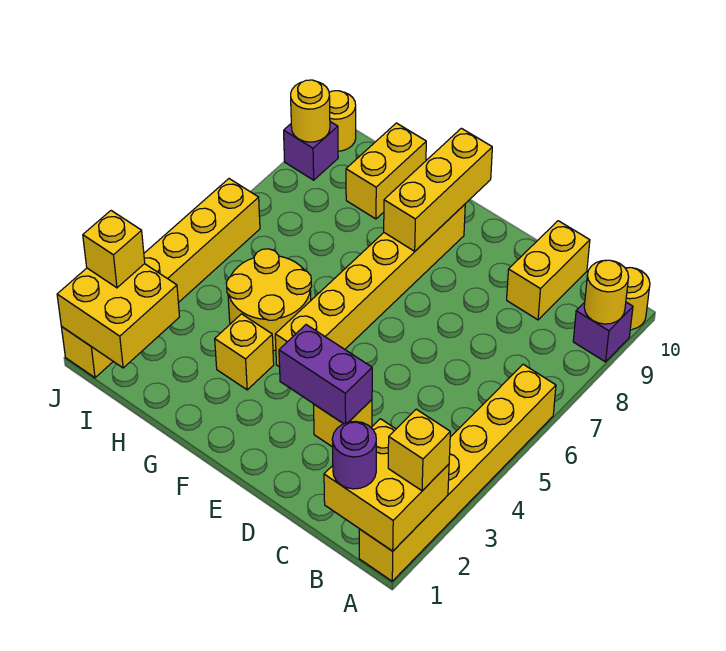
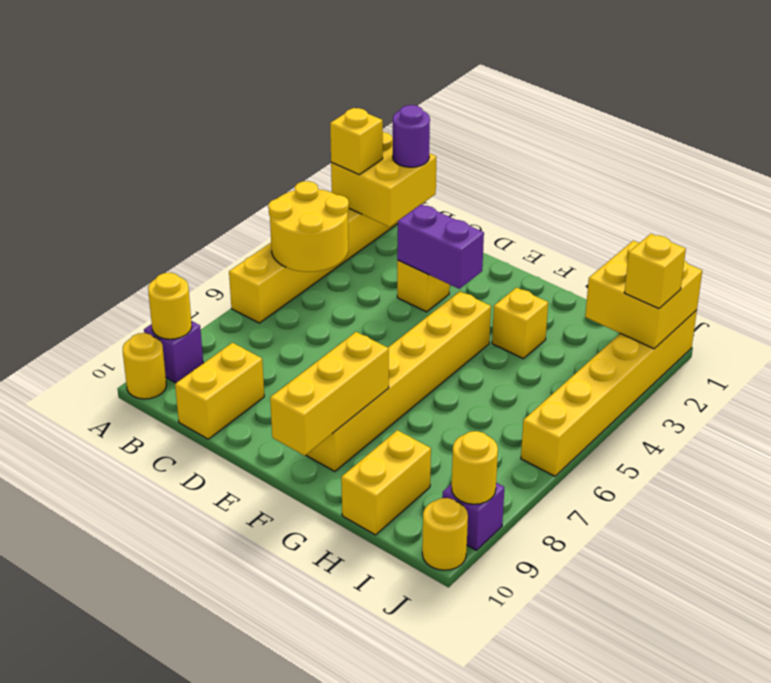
yellow round brick G4:H5 level 1 -> yellow round brick A4:B5 level 2

